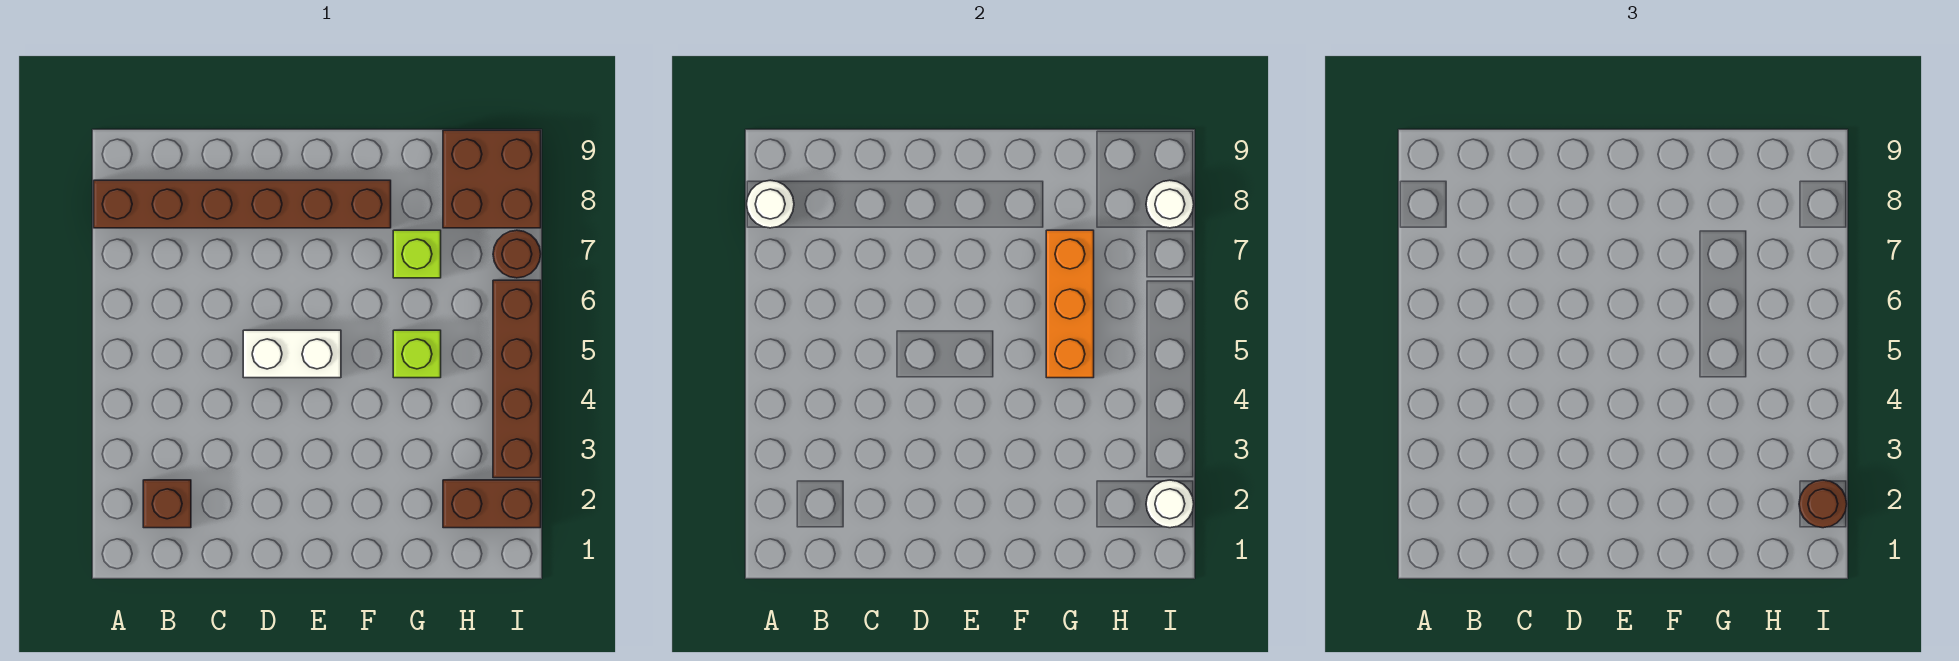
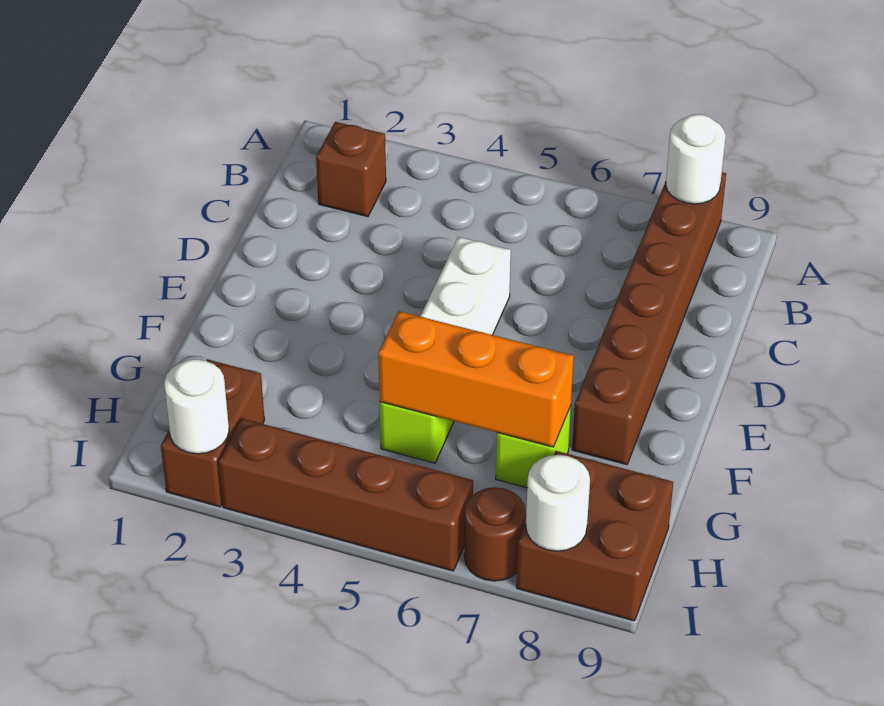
brown round brick I2 level 3 -> none

